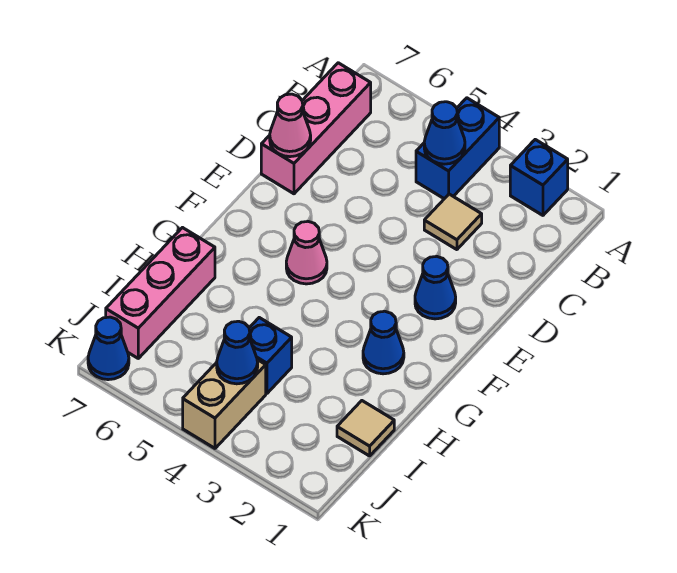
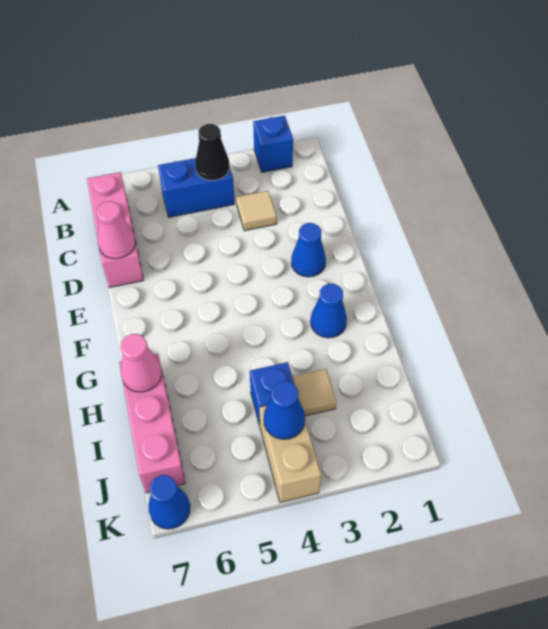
blue brick A4:B4 level 1 -> blue brick B4:B5 level 1
blue cone B4 level 2 -> black cone B4 level 2
pink cone F5 level 1 -> pink cone H7 level 2
tan tile I1 level 1 -> tan tile I3 level 1

